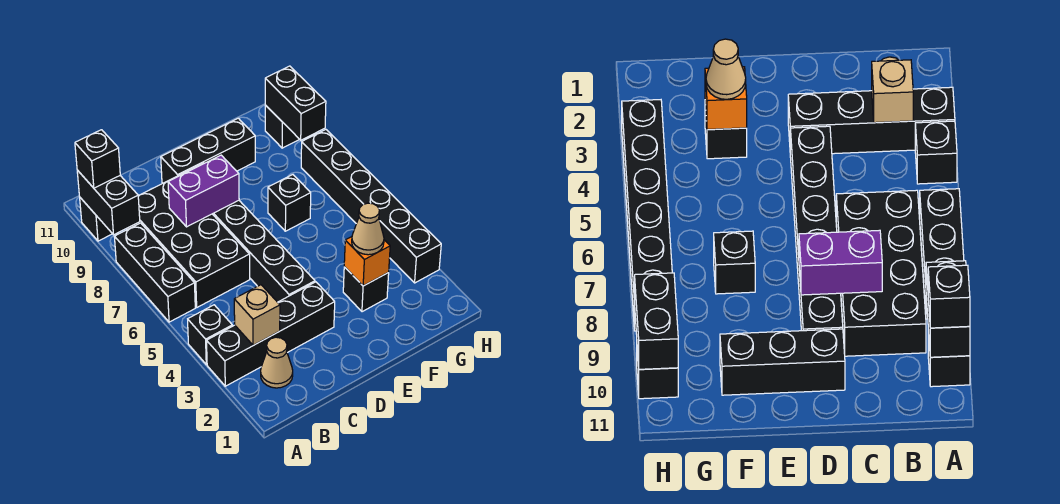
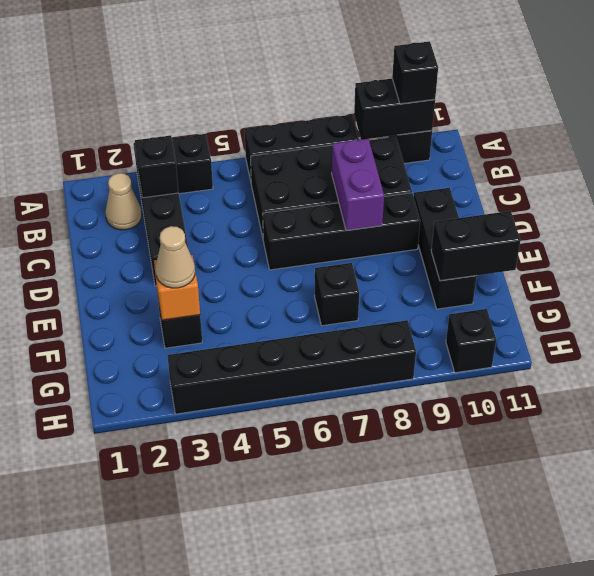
tan brick B3 level 2 -> black brick B3 level 2
black brick D4:D9 level 1 -> black brick D6:D9 level 1
black brick H9:H10 level 2 -> black brick F10:F11 level 2

